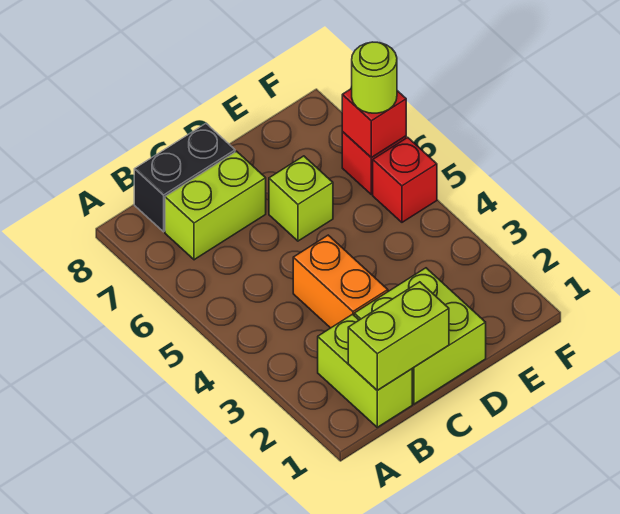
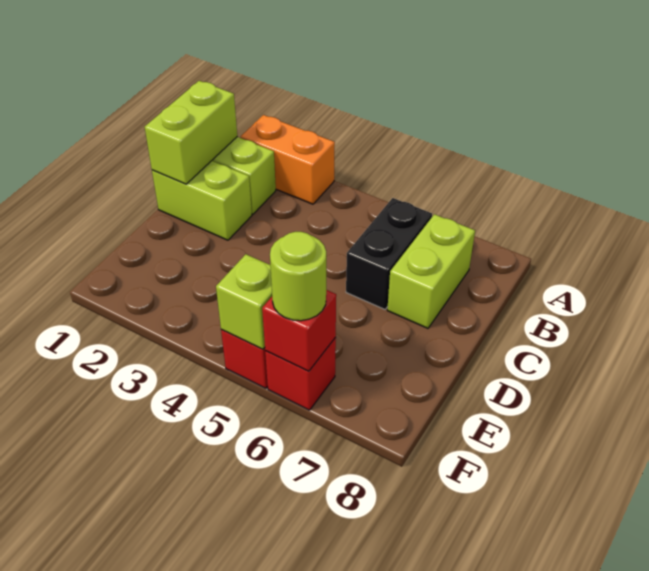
black brick B8:C8 level 1 -> black brick B6:C6 level 1
lime brick C1:D2 level 1 -> lime brick C1:C2 level 1
orange brick C3:C4 level 1 -> orange brick A2:A3 level 1
lime brick D6 level 1 -> lime brick F5 level 2

